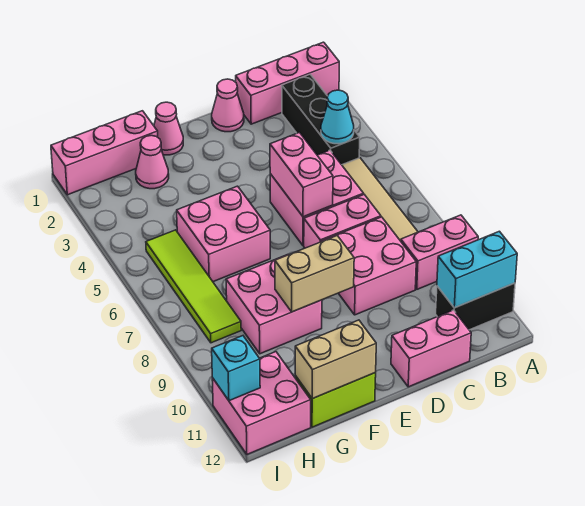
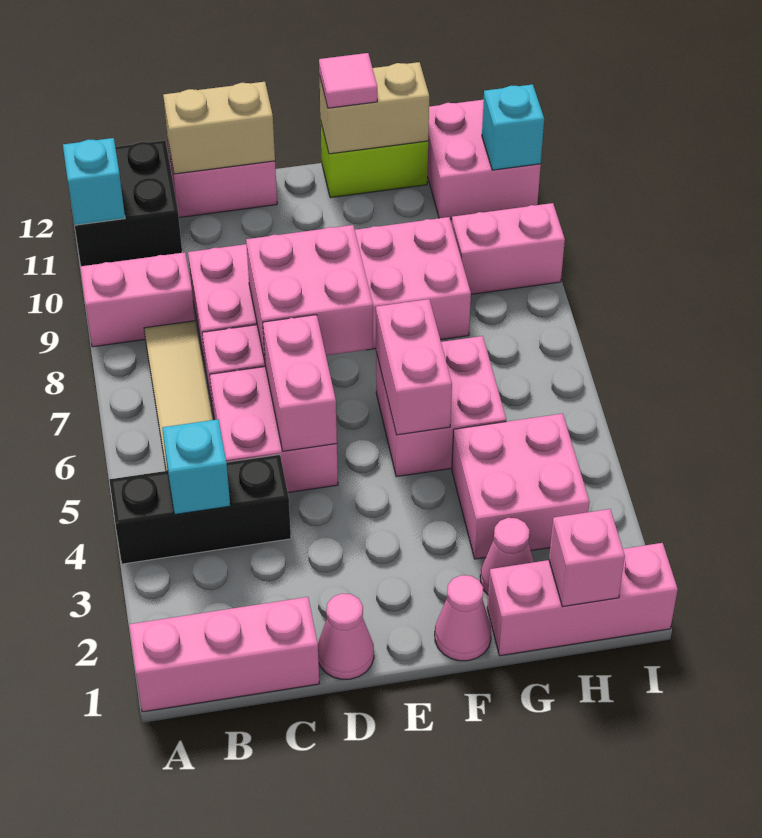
black brick A11:B11 level 1 -> black brick A11:B12 level 1
cyan brick A11:B11 level 2 -> cyan brick A11 level 2
black brick B2:B4 level 1 -> black brick A4:C4 level 1
cyan cone B4 level 2 -> cyan brick B4 level 2
none -> pink brick D7:E8 level 2
tan brick E9:F9 level 2 -> tan brick C12:D12 level 2
none -> pink brick F5:F6 level 2
none -> pink tile F12 level 3
none -> pink brick G3:H4 level 1
none -> pink brick H1 level 2
lime tile H5:H8 level 1 -> none
none -> pink brick H9:I9 level 1

